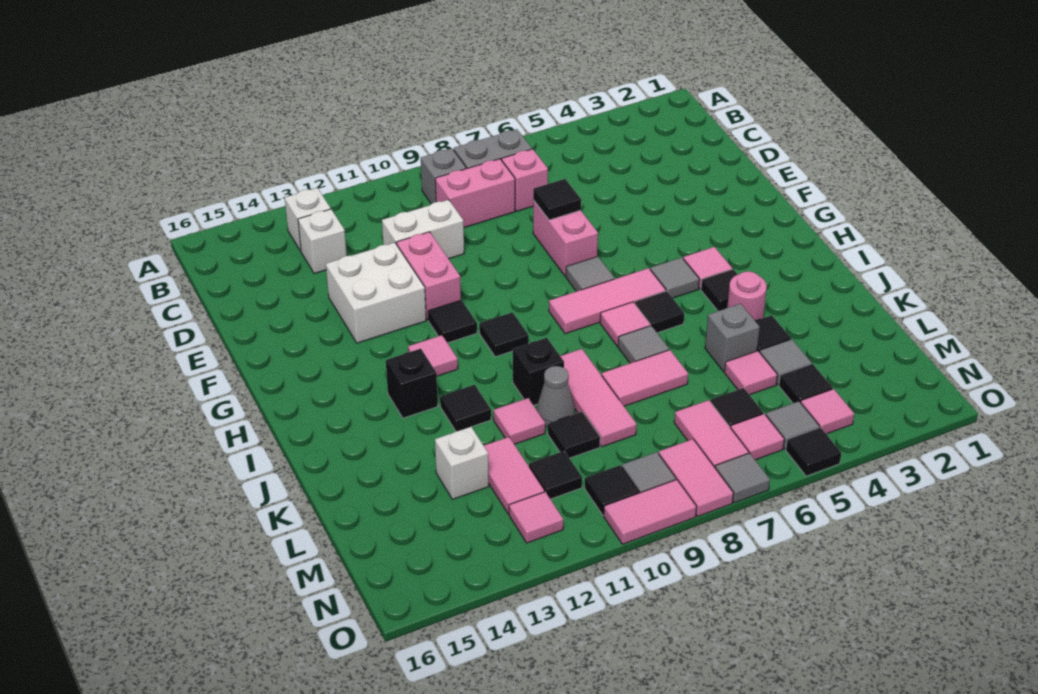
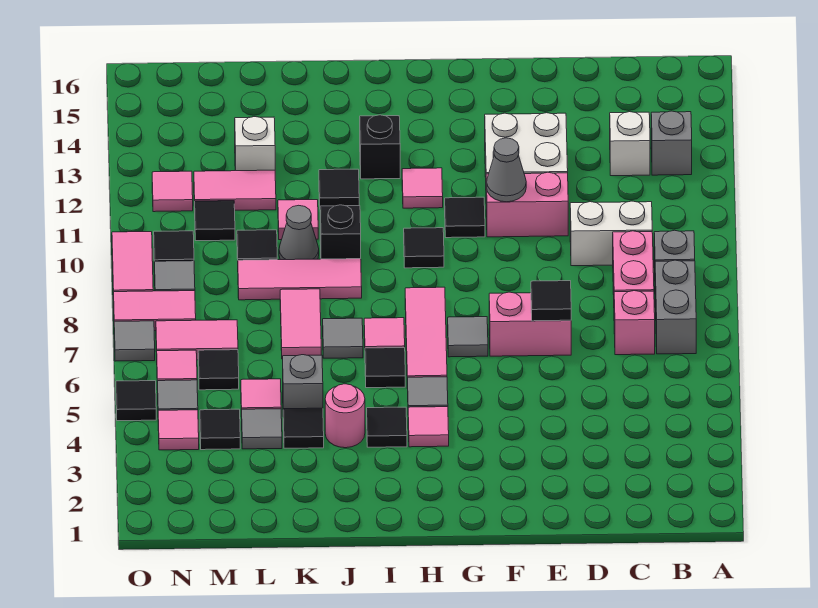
white brick B13 level 1 -> grey brick B13 level 1
white brick D10:D11 level 1 -> white brick C10:D10 level 1
none -> grey cone F11 level 2

